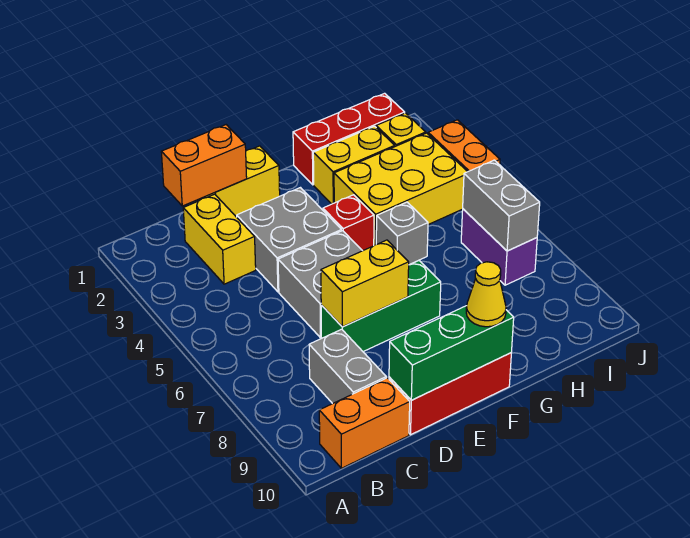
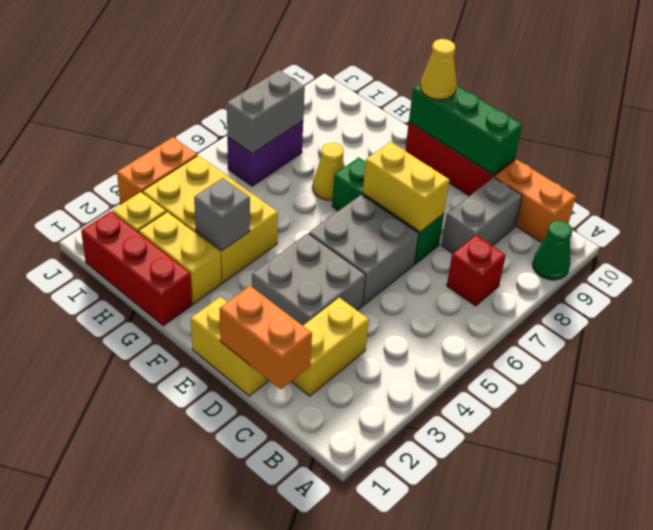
none -> green cone A9 level 1
red brick F4 level 1 -> red brick B7 level 1
grey brick G5 level 1 -> grey brick G3 level 2
none -> yellow cone G7 level 1

